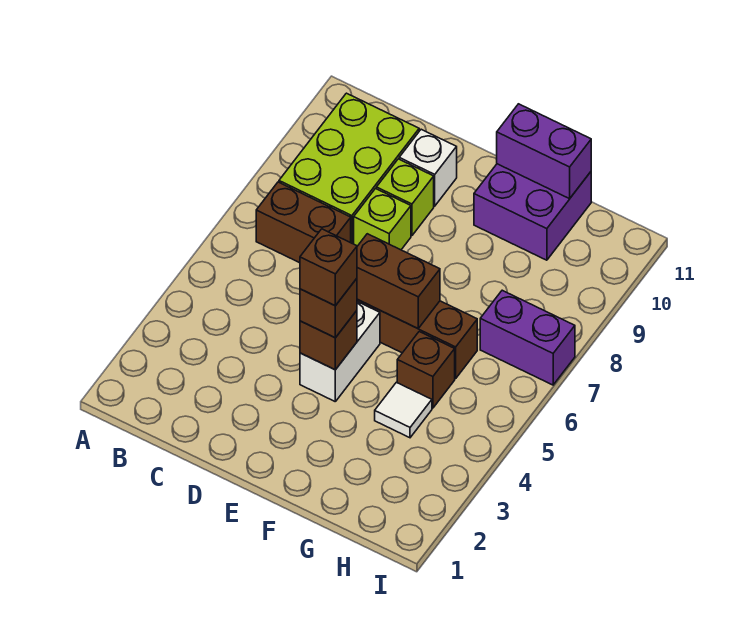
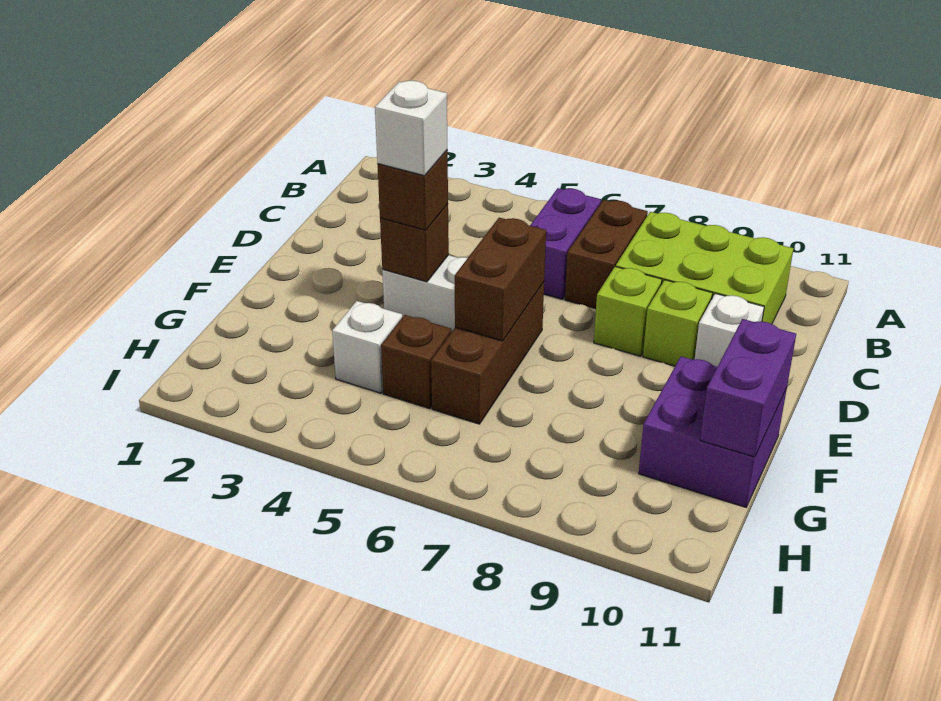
brown brick E4 level 4 -> white brick E4 level 4
white tile G4 level 1 -> white brick G4 level 1
purple brick H7:I7 level 1 -> purple brick B6:C6 level 1

